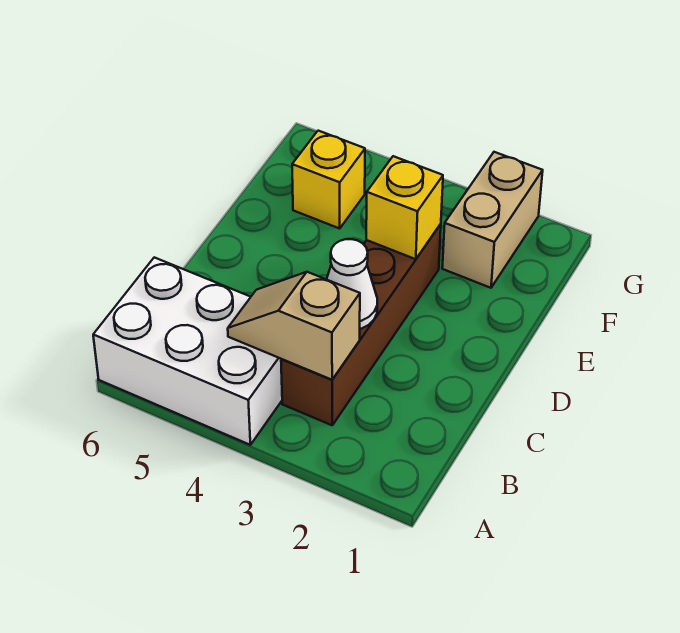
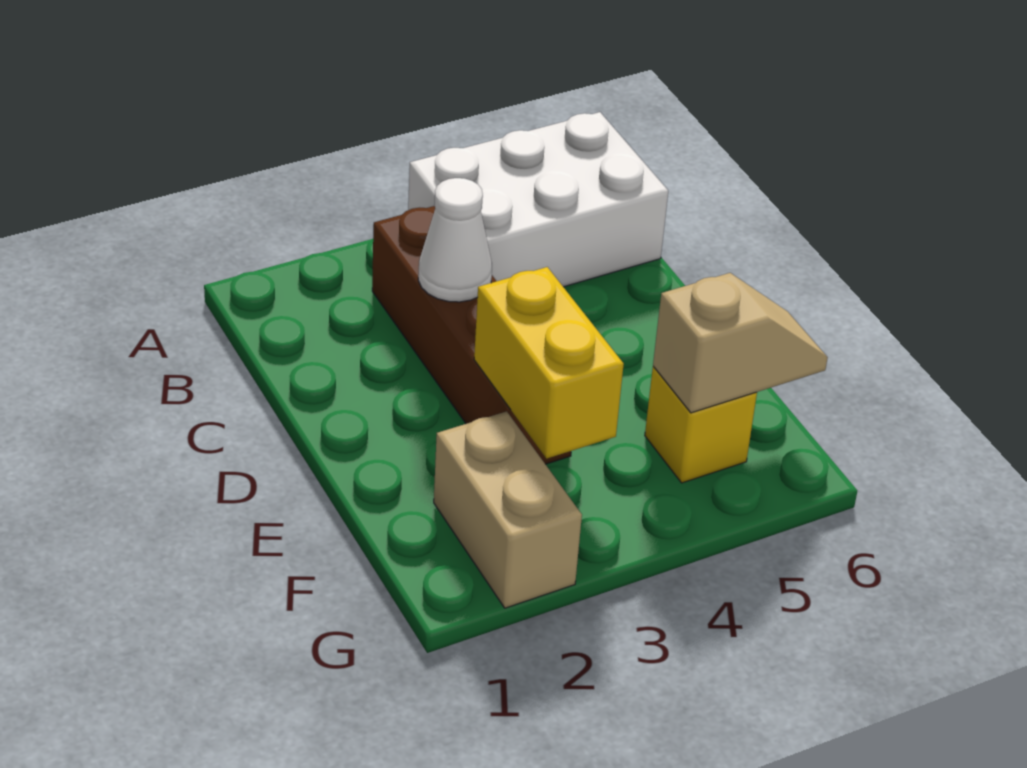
tan slope B3:B4 level 2 top 3 -> tan slope F5:F6 level 2 top 5
yellow brick E3 level 2 -> yellow brick E3:F3 level 2

